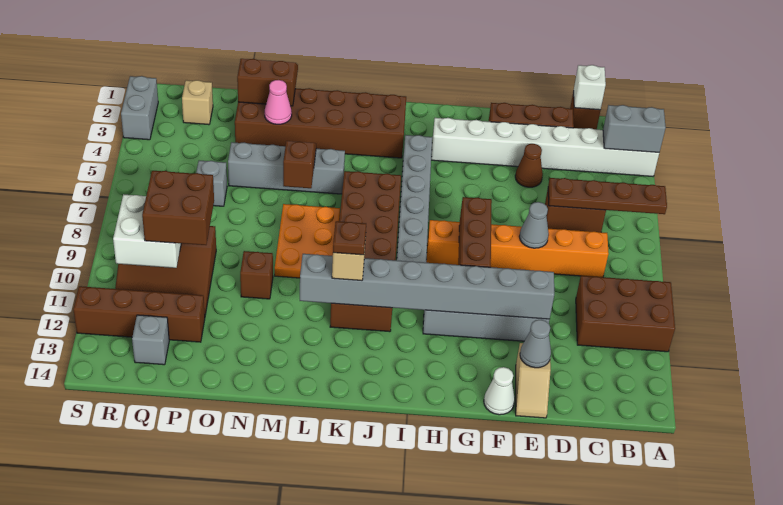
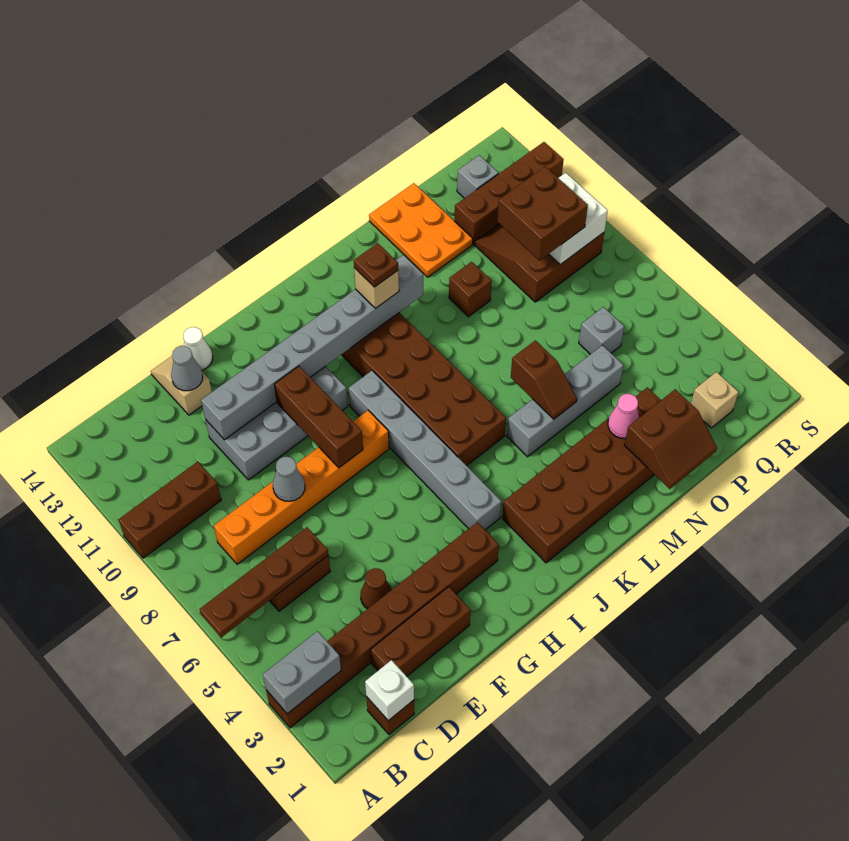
white brick A3:H3 level 1 -> brown brick A3:H3 level 1
brown brick A10:C11 level 1 -> brown brick A10:C10 level 1
orange plate L7:M9 level 1 -> orange plate N12:O14 level 1
grey brick S2:S3 level 1 -> none

